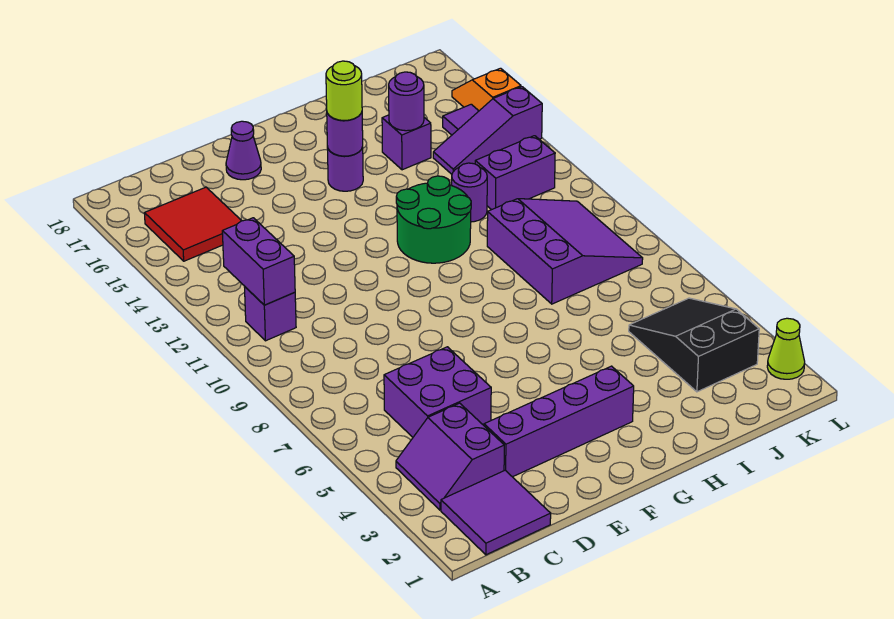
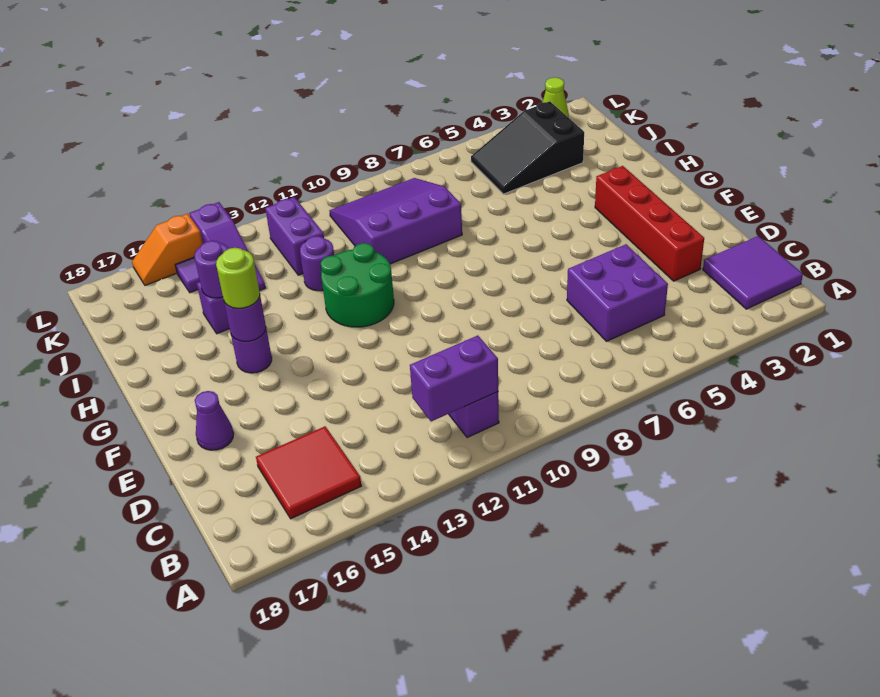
purple slope B3:C4 level 1 top C -> none
purple brick D3:G3 level 1 -> red brick D3:G3 level 1

